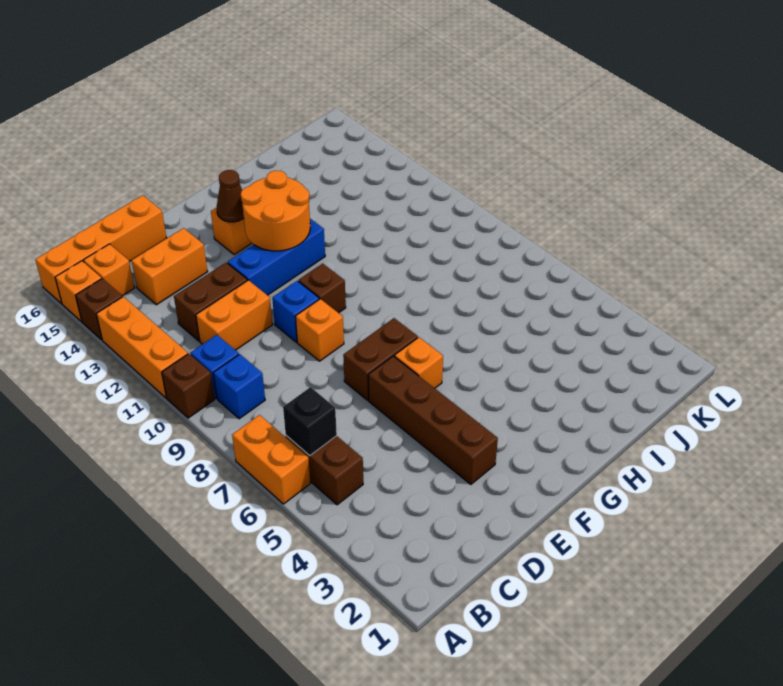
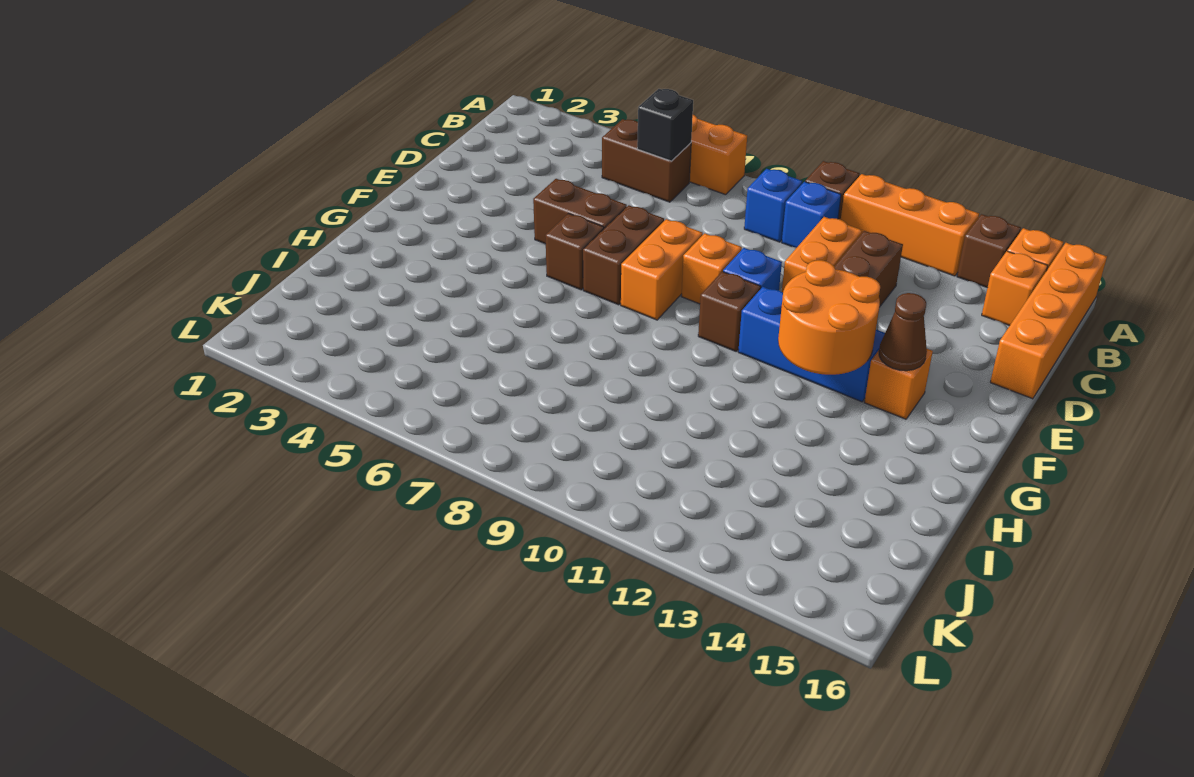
orange brick C14:D14 level 1 -> orange brick E8:F8 level 1
brown brick E3:E6 level 1 -> brown brick E5:E6 level 1
blue brick E12:G12 level 1 -> blue brick F11:F13 level 1
orange brick F6 level 1 -> brown brick F6 level 1

